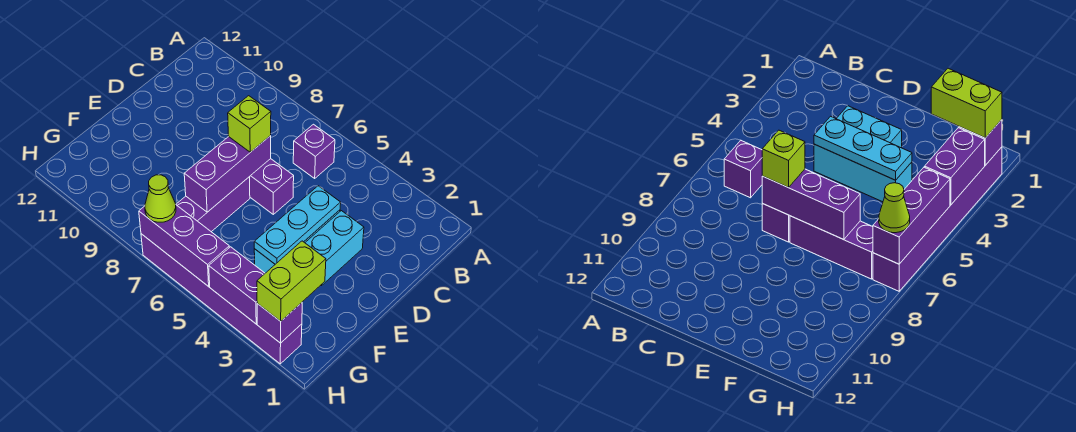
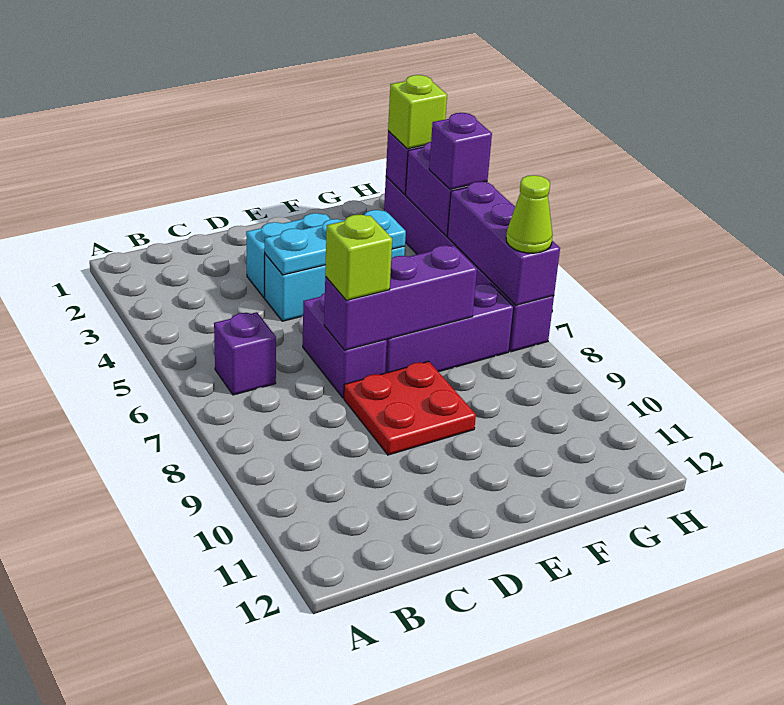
none -> red plate D8:E9 level 1
lime brick G2:H2 level 3 -> lime brick H2 level 3
none -> purple brick H4 level 3

